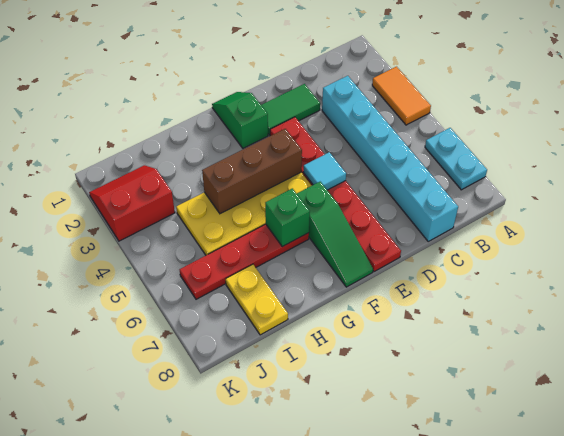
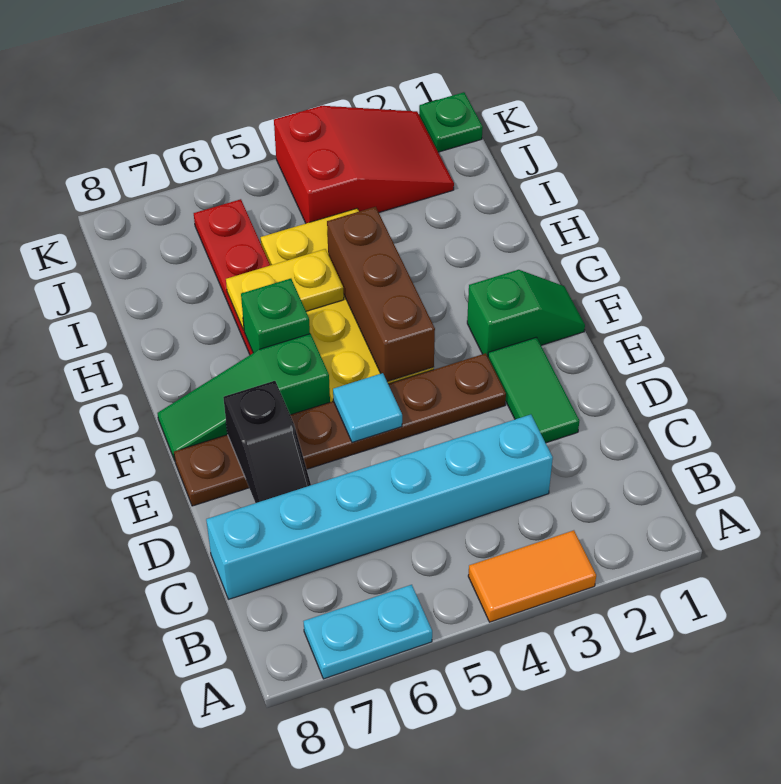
none -> black slope D7:E7 level 2 top E
red plate E3:E8 level 1 -> brown plate E3:E8 level 1
yellow plate I7:I8 level 1 -> yellow plate H5:H6 level 2
red slope J2:K3 level 1 top 3 -> red slope J2:K4 level 1 top 4
none -> green plate K1 level 1

